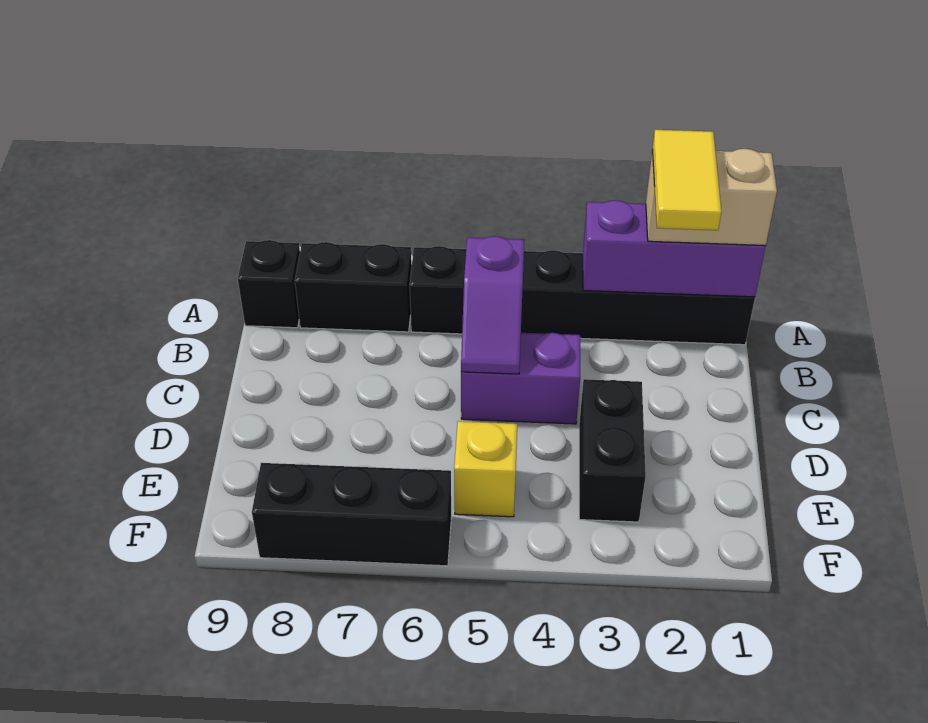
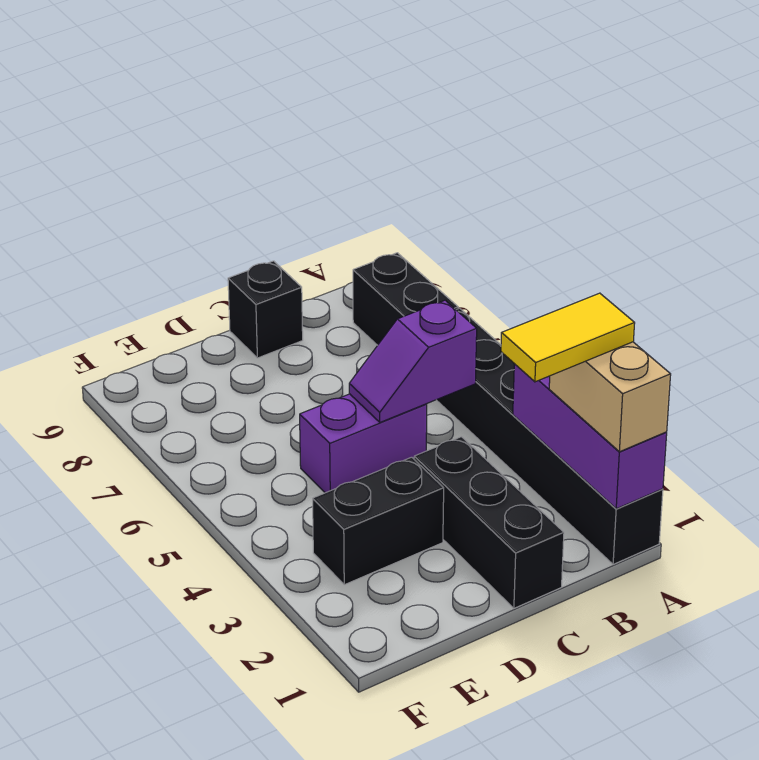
black brick A9 level 1 -> black brick C9 level 1
purple brick C4:C5 level 1 -> purple brick C5:D5 level 1
yellow brick E5 level 1 -> none
black brick F6:F8 level 1 -> black brick C1:C3 level 1

